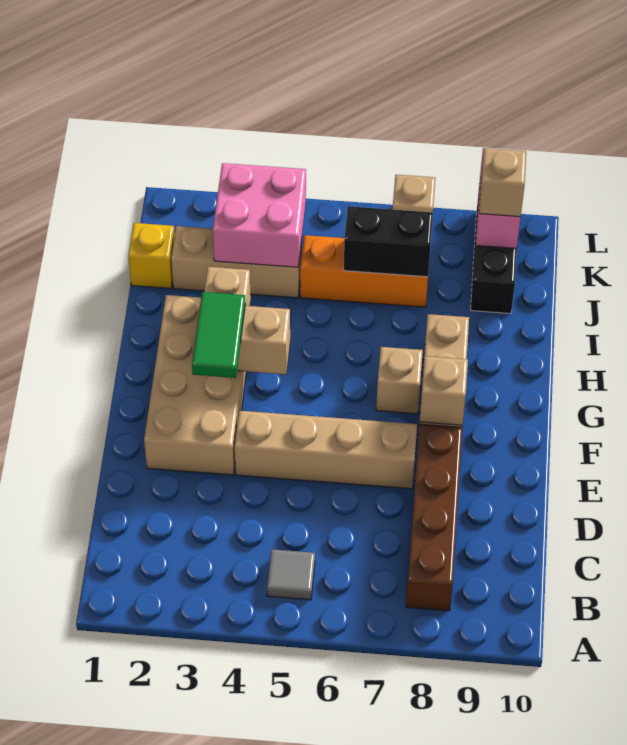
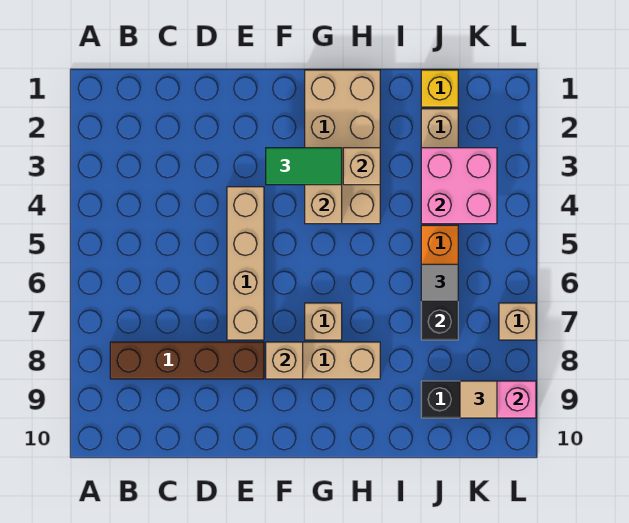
grey tile B5 level 1 -> grey tile J6 level 3
tan brick E2:H3 level 1 -> tan brick G1:H4 level 1
tan brick K9 level 3 -> tan tile K9 level 3

